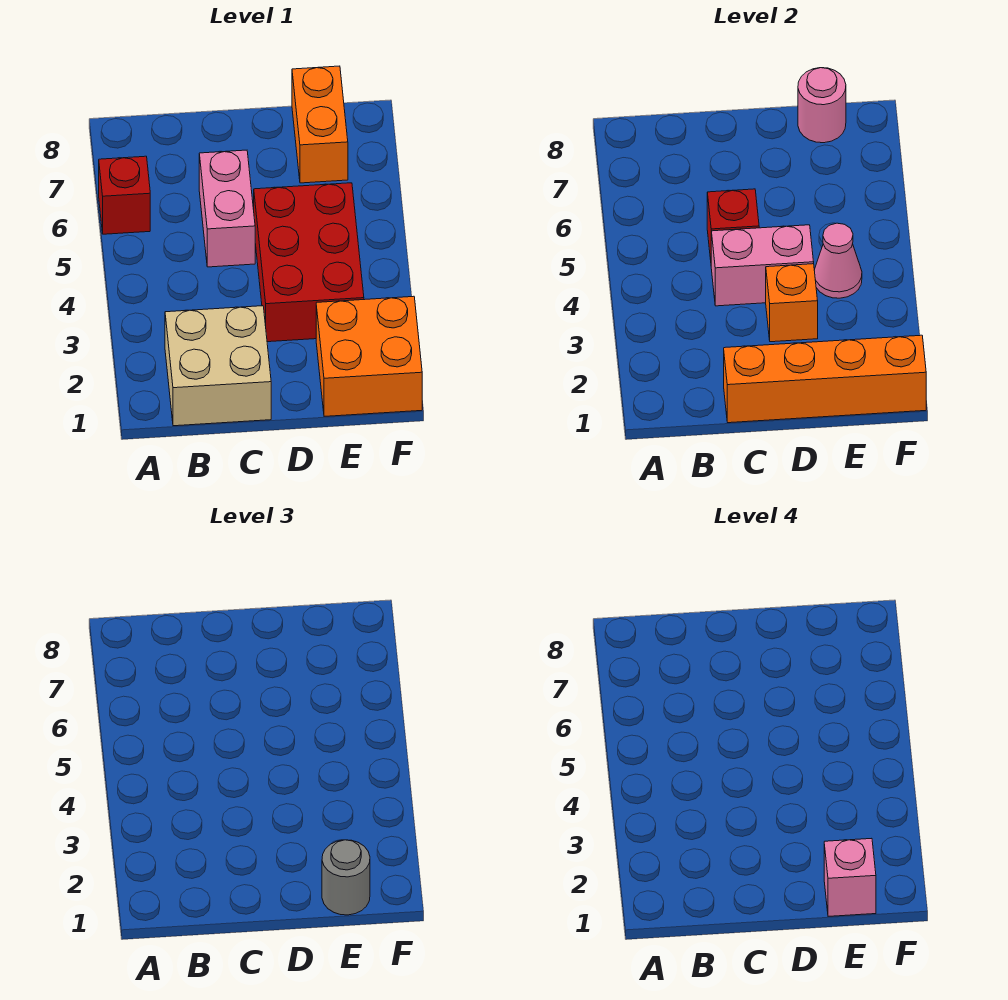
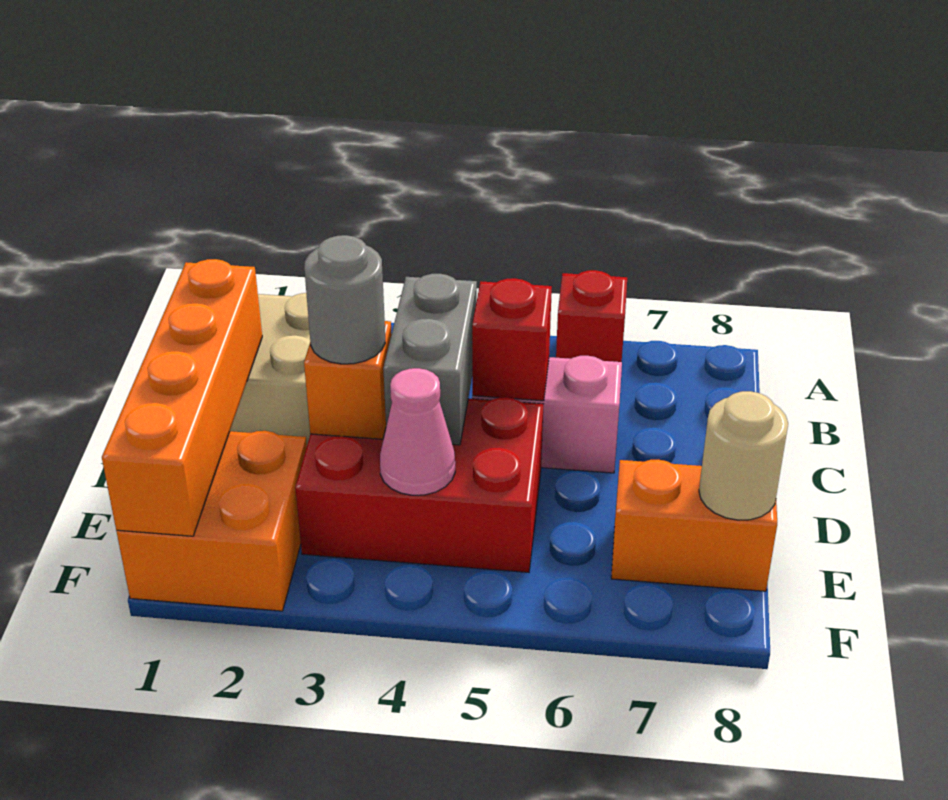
pink brick C4:D4 level 2 -> grey brick C4:D4 level 2
grey round brick E1 level 3 -> grey round brick D3 level 3
pink brick E1 level 4 -> none
pink round brick E8 level 2 -> tan round brick E8 level 2

